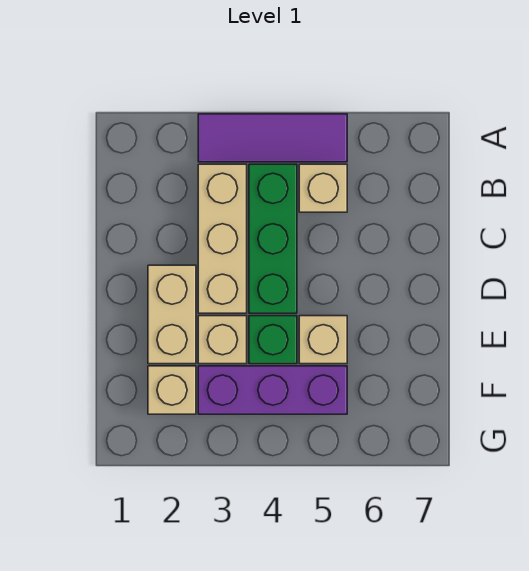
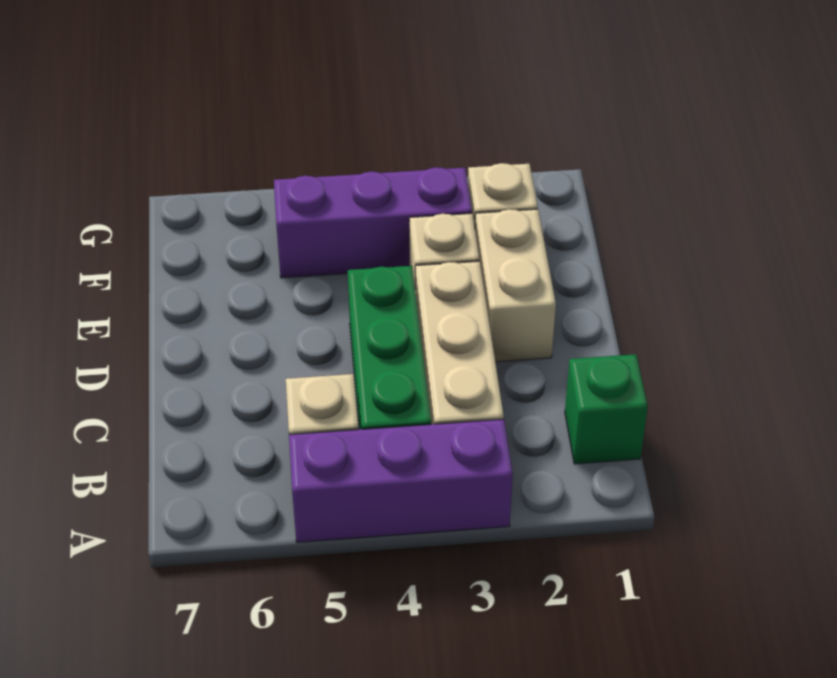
purple tile A3:A5 level 1 -> purple brick A3:A5 level 1
green brick E4 level 1 -> green brick B1 level 1
tan brick E5 level 1 -> none

